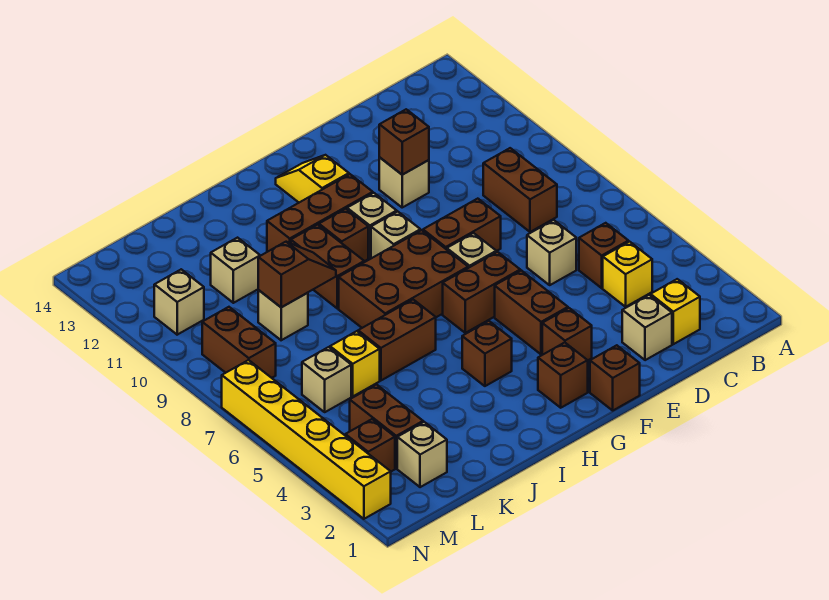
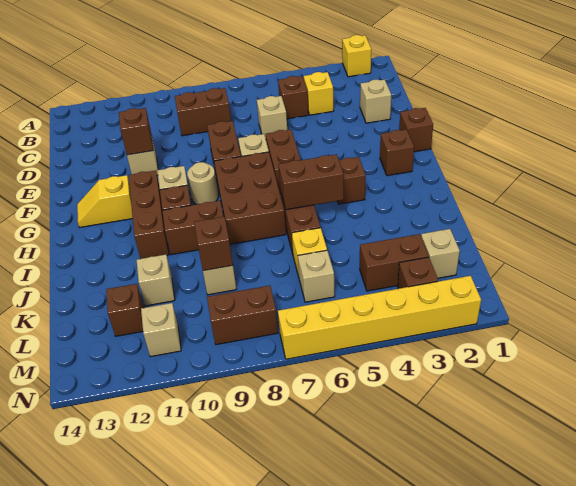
yellow brick C2 level 1 -> yellow brick A2 level 1
brown brick F3 level 1 -> brown brick L12 level 1
brown brick F4:F5 level 1 -> brown brick I5:I6 level 2
tan brick G9 level 1 -> tan round brick G9 level 1

